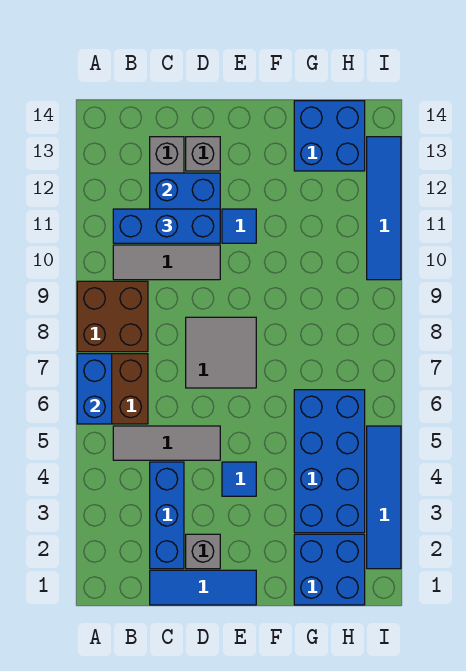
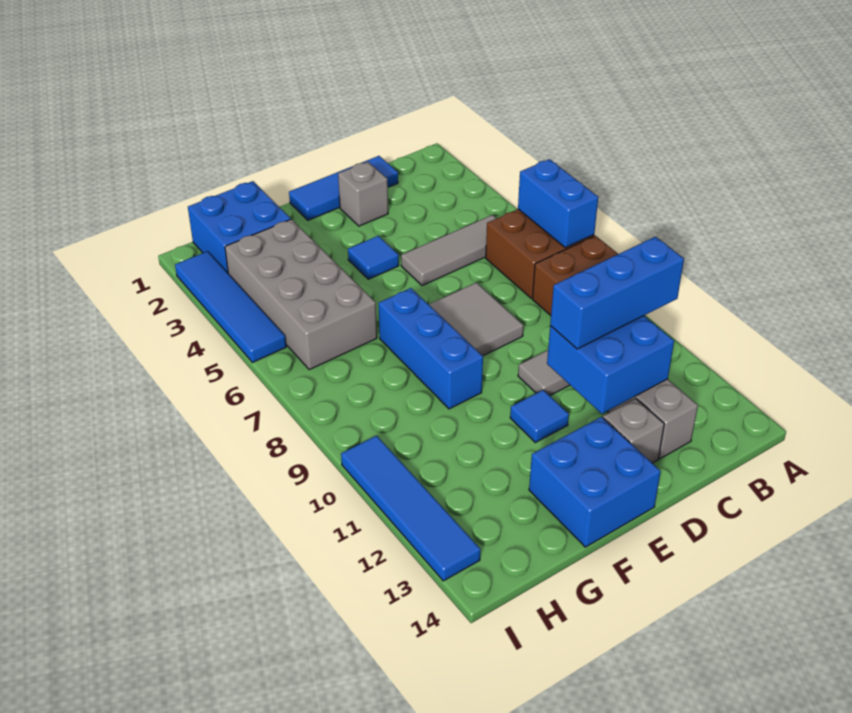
blue brick C2:C4 level 1 -> blue brick F7:F9 level 1
blue brick G3:H6 level 1 -> grey brick G3:H6 level 1
blue brick G13:H14 level 1 -> blue brick E13:F14 level 1

